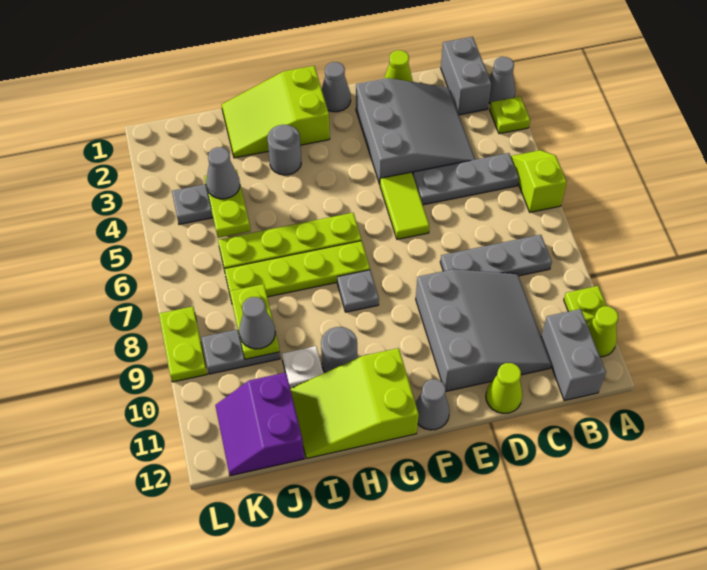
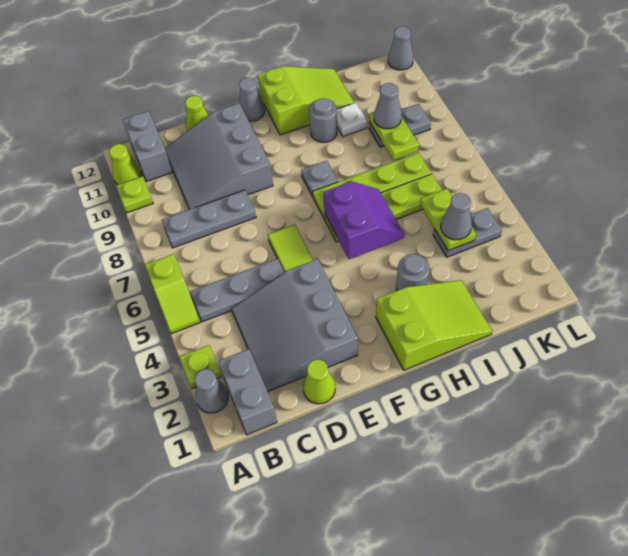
grey cone F1 level 1 -> grey cone L12 level 1
purple slope J11:K12 level 1 top J -> purple slope G5:H6 level 2 top G
lime plate L8:L9 level 1 -> none

